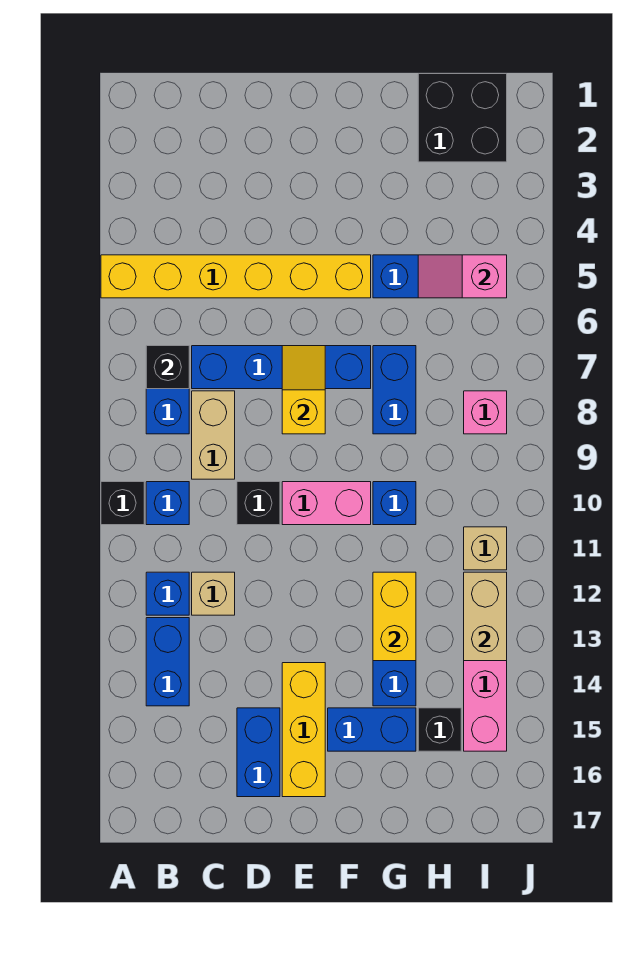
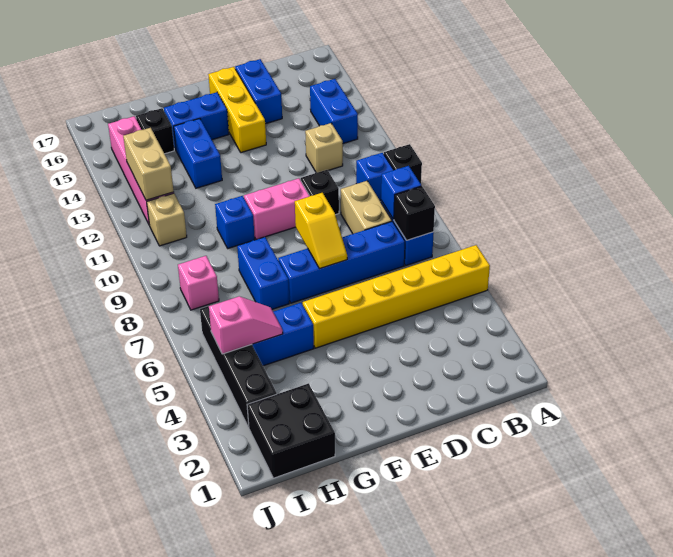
blue brick B12 level 1 -> blue brick B8 level 2
yellow brick G12:G13 level 2 -> none
none -> black brick I3:I6 level 1

